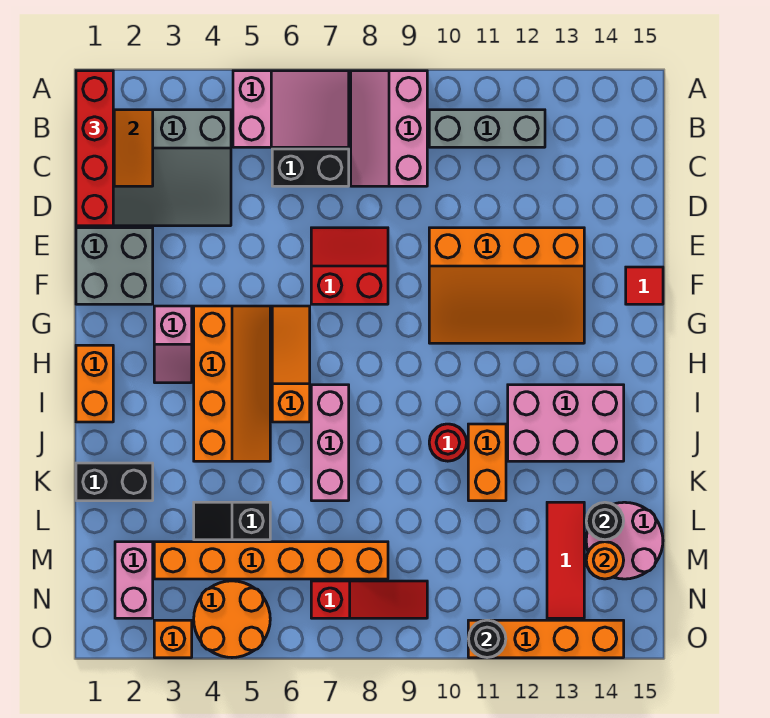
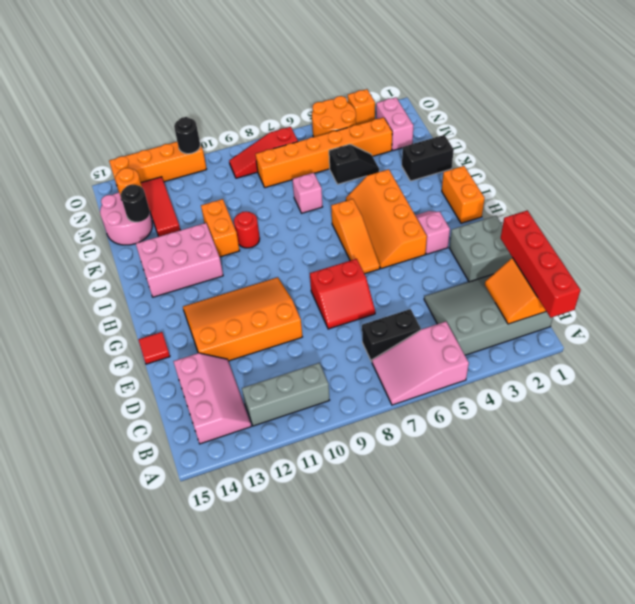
pink slope A8:C9 level 1 top 9 -> pink slope B13:D14 level 1 top 14
pink brick I7:K7 level 1 -> pink brick K7 level 1

